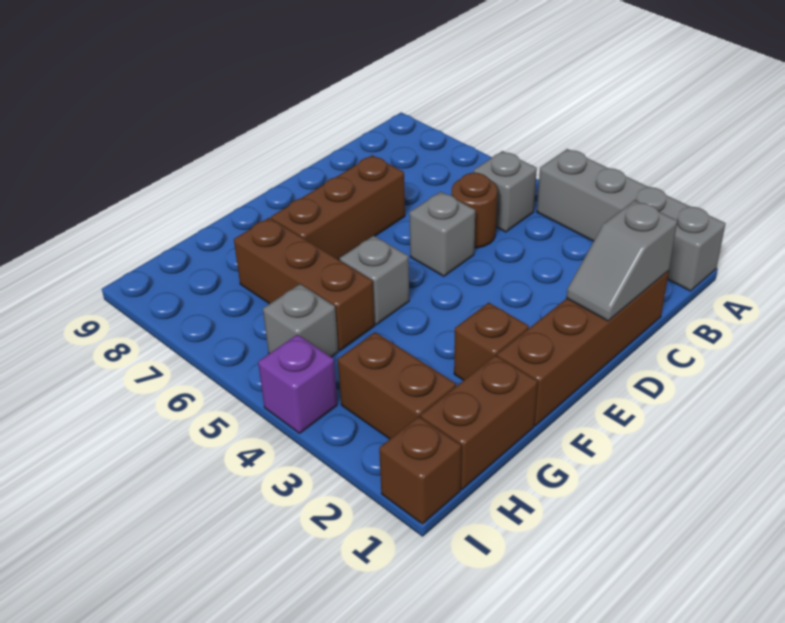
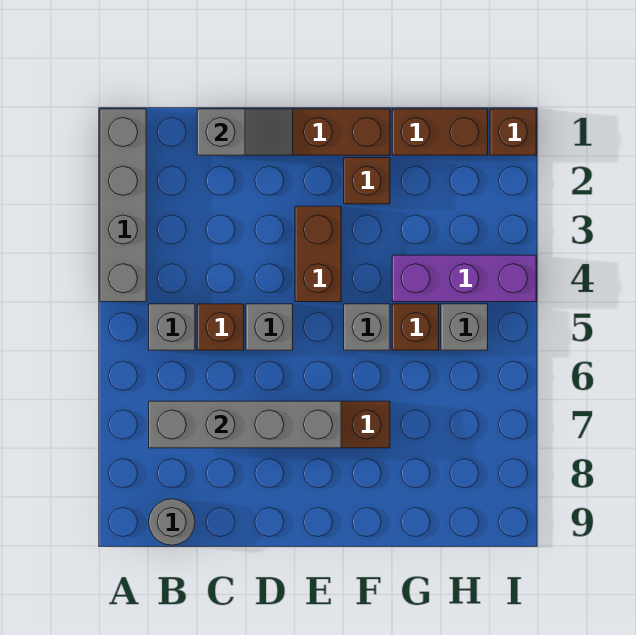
none -> grey brick B7:E7 level 2
none -> grey round brick B9 level 1
brown round brick C5 level 1 -> brown brick C5 level 1
brown brick G5:G7 level 1 -> brown brick G5 level 1
brown brick H2:H3 level 1 -> brown brick E3:E4 level 1
purple brick I4 level 1 -> purple brick G4:I4 level 1

